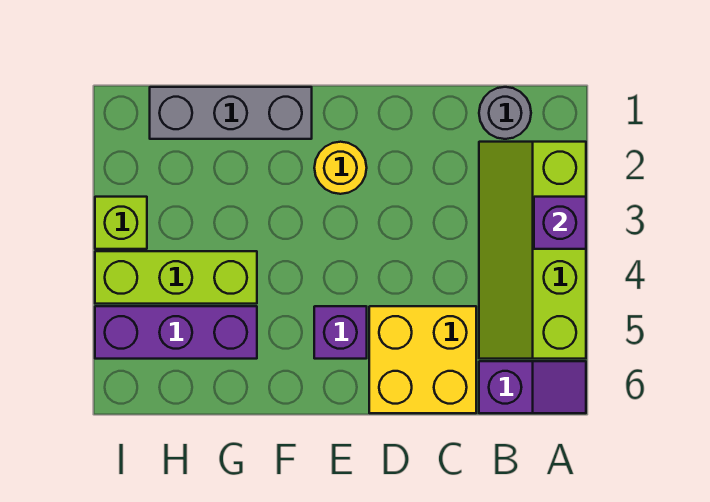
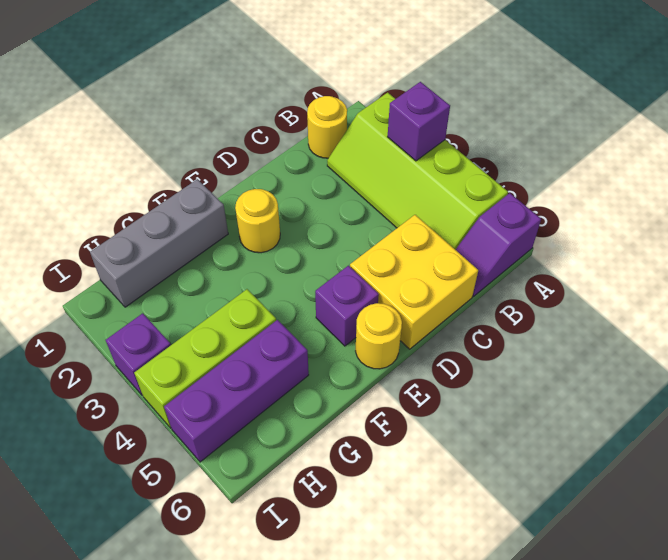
purple slope A6:B6 level 1 top B -> purple slope A6:B6 level 1 top A
grey round brick B1 level 1 -> yellow round brick B1 level 1
none -> yellow round brick E6 level 1
lime brick I3 level 1 -> purple brick I3 level 1

